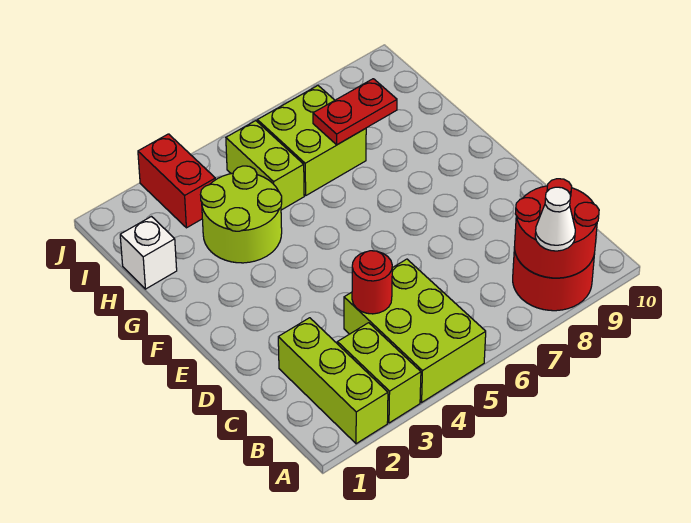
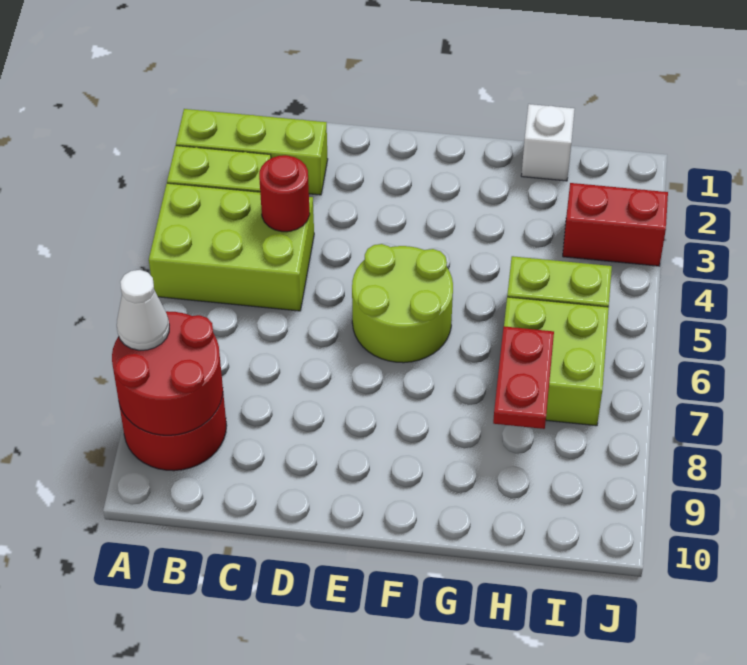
lime round brick G3:H4 level 1 -> lime round brick E5:F6 level 1

